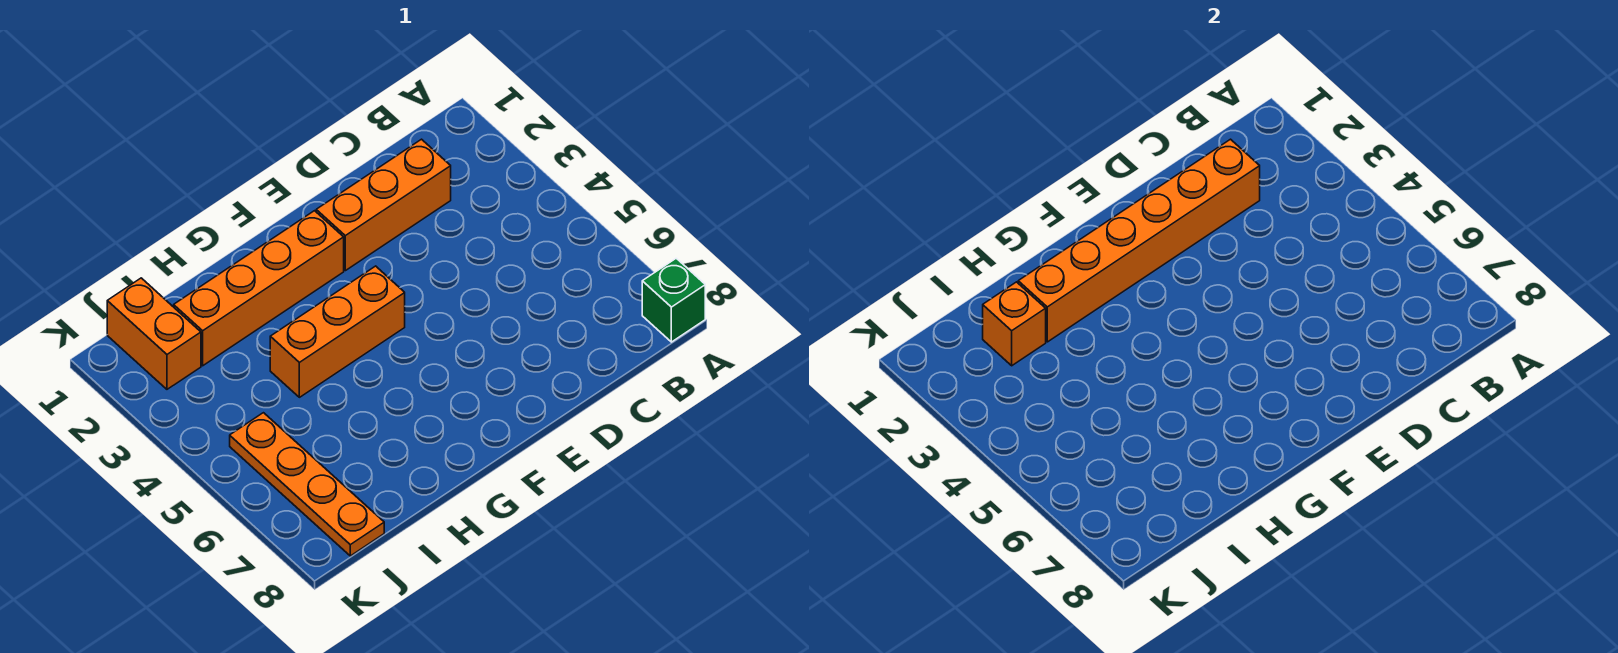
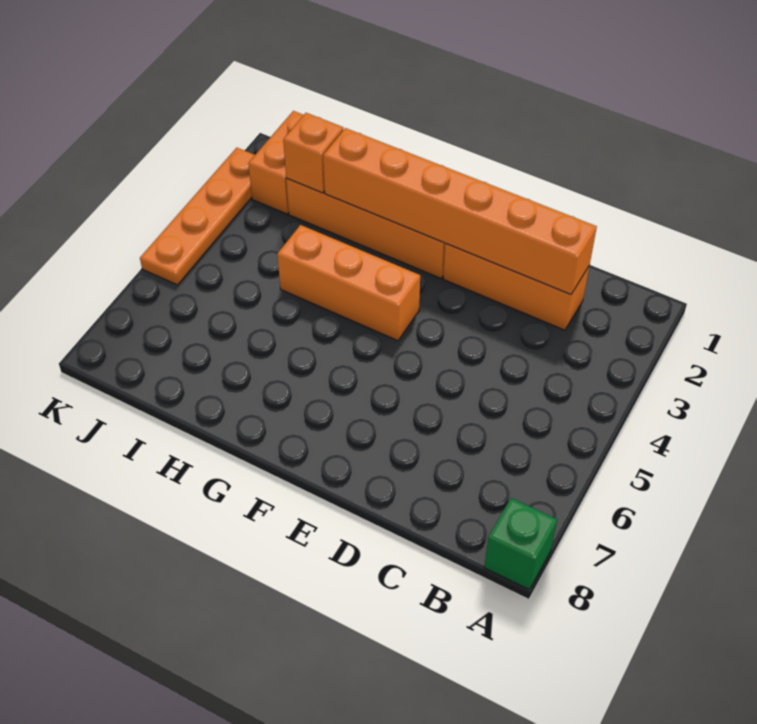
orange plate J5:J8 level 1 -> orange plate K2:K5 level 1

